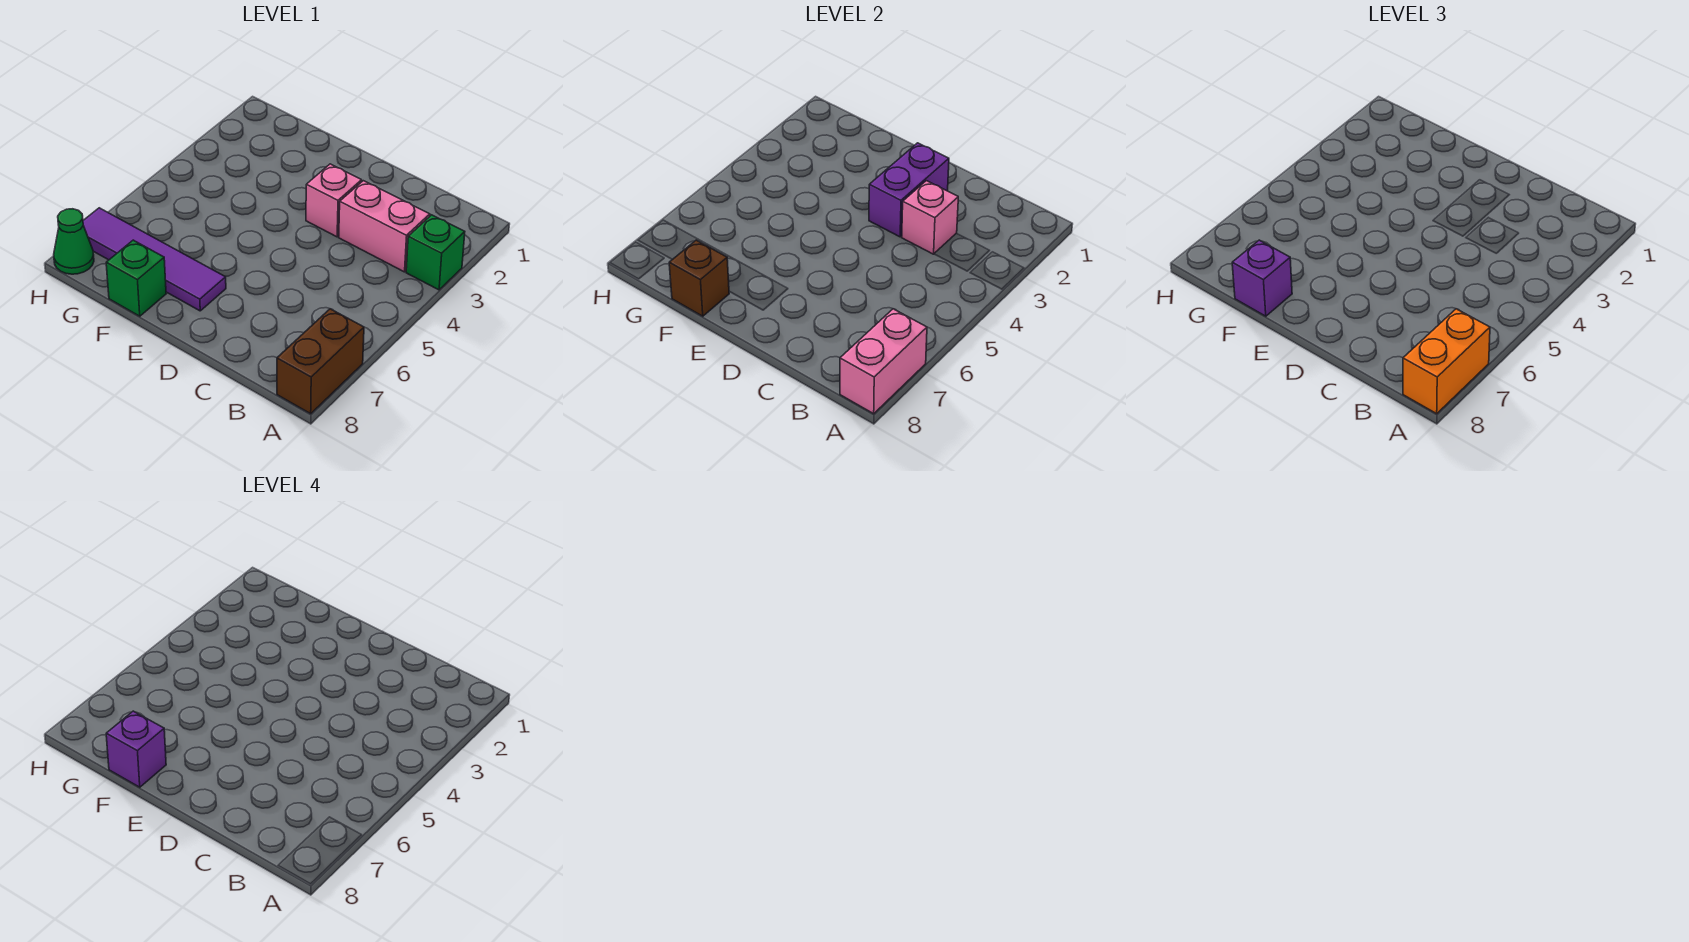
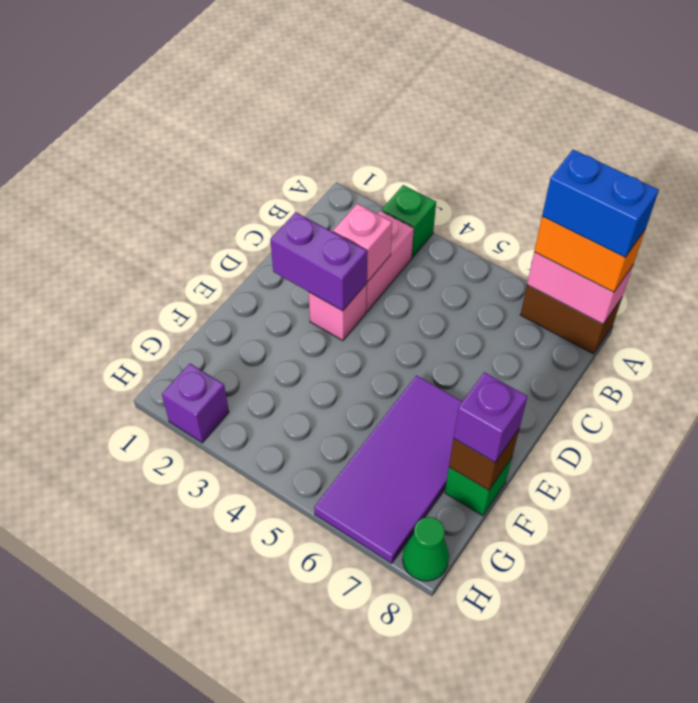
none -> blue brick A7:A8 level 4
purple tile E7:H7 level 1 -> purple tile E6:H7 level 1
purple brick F8 level 4 -> purple brick H2 level 1

